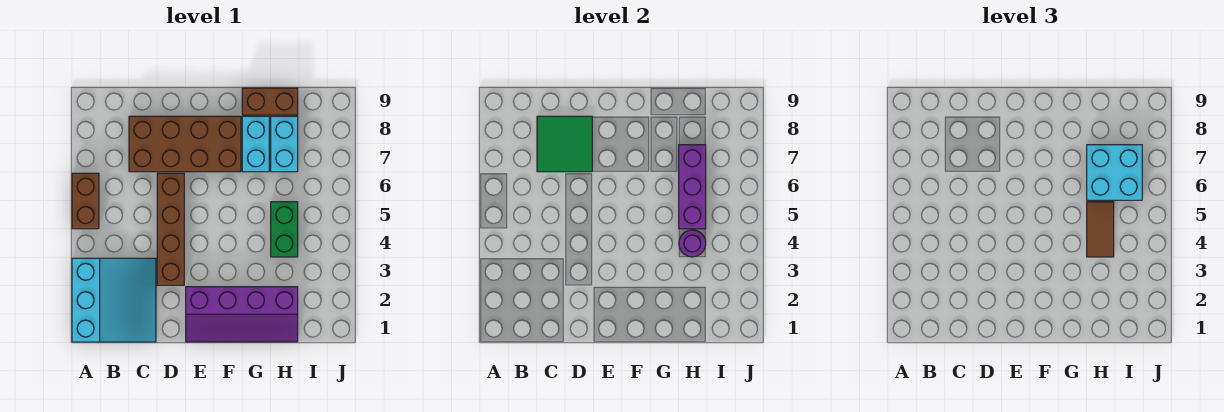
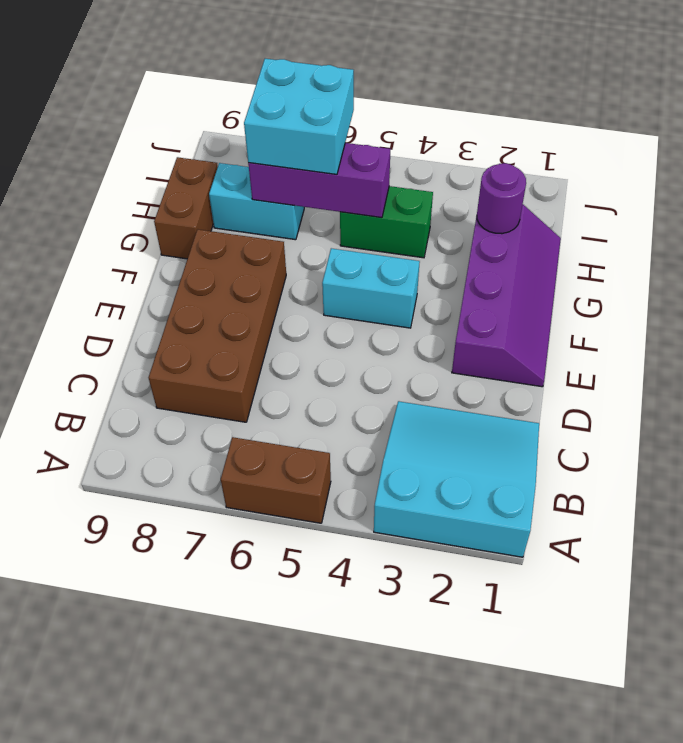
green tile C7:D8 level 2 -> none
brown brick D3:D6 level 1 -> none
cyan brick G7:G8 level 1 -> cyan brick F4:F5 level 1
purple round brick H4 level 2 -> purple round brick H2 level 2
brown tile H4:H5 level 3 -> none

